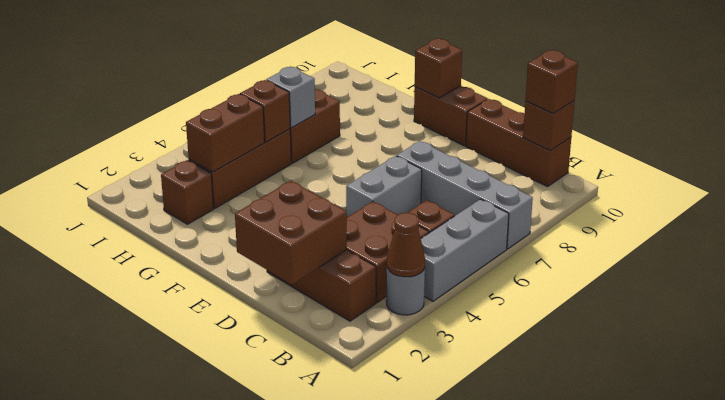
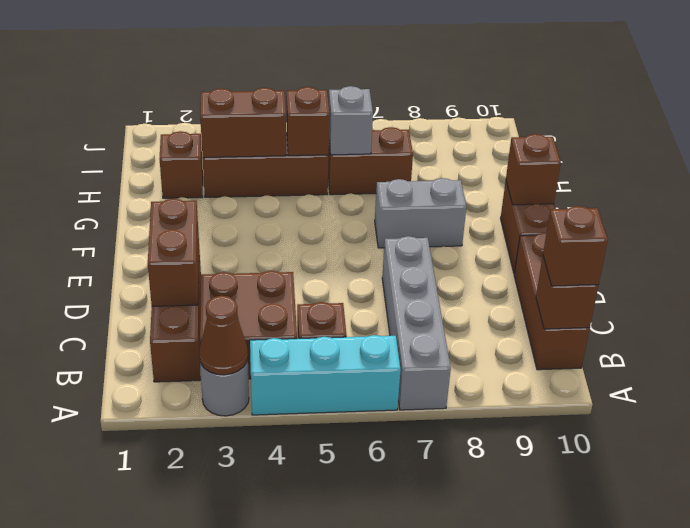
grey brick A4:A6 level 1 -> cyan brick A4:A6 level 1
brown brick C1:D2 level 2 -> brown brick C2:D2 level 2
grey brick D5:D6 level 1 -> grey brick F7:F8 level 1

